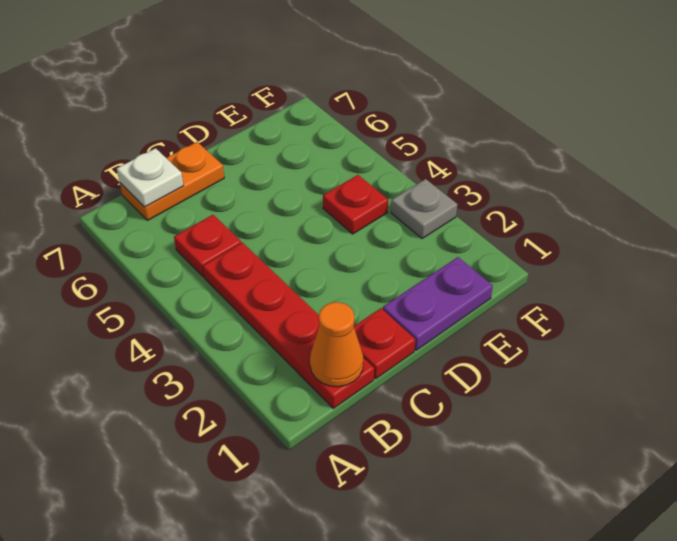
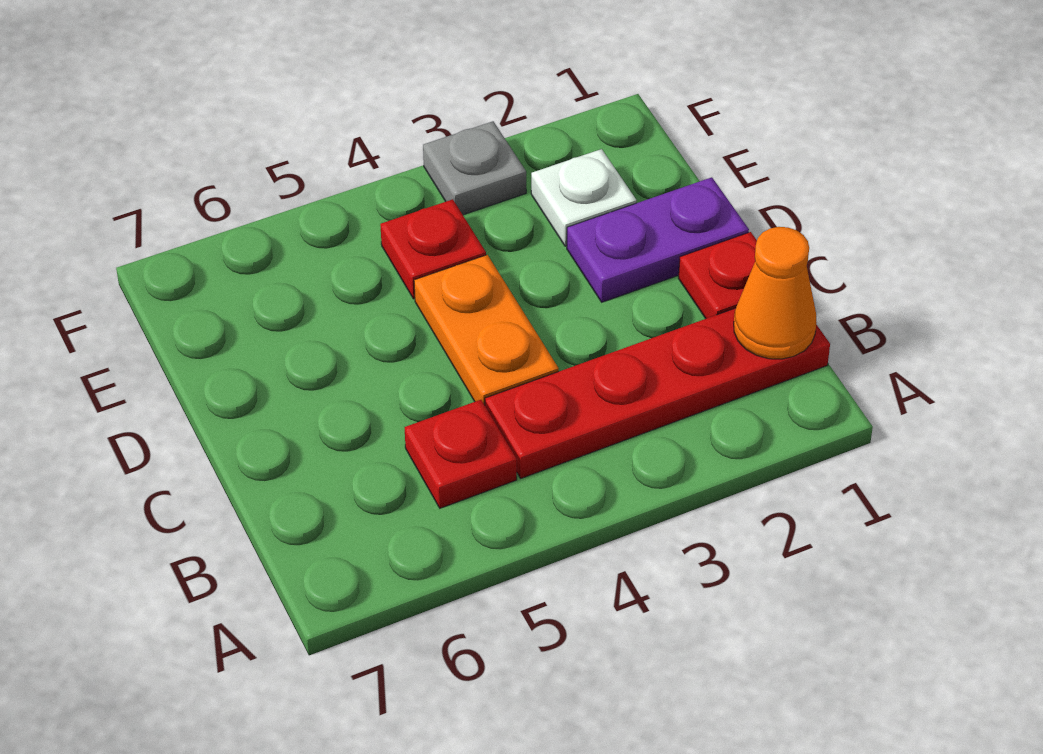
orange plate B7:C7 level 1 -> orange plate C4:D4 level 1
white plate B7 level 2 -> white plate E2 level 1
purple plate D1:E1 level 1 -> purple plate D1:D2 level 1

